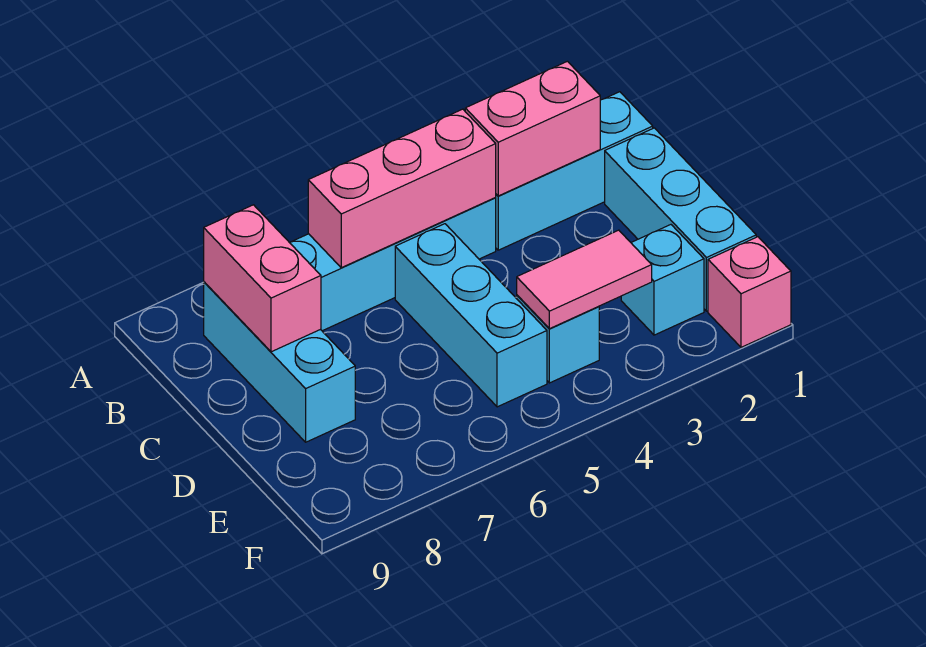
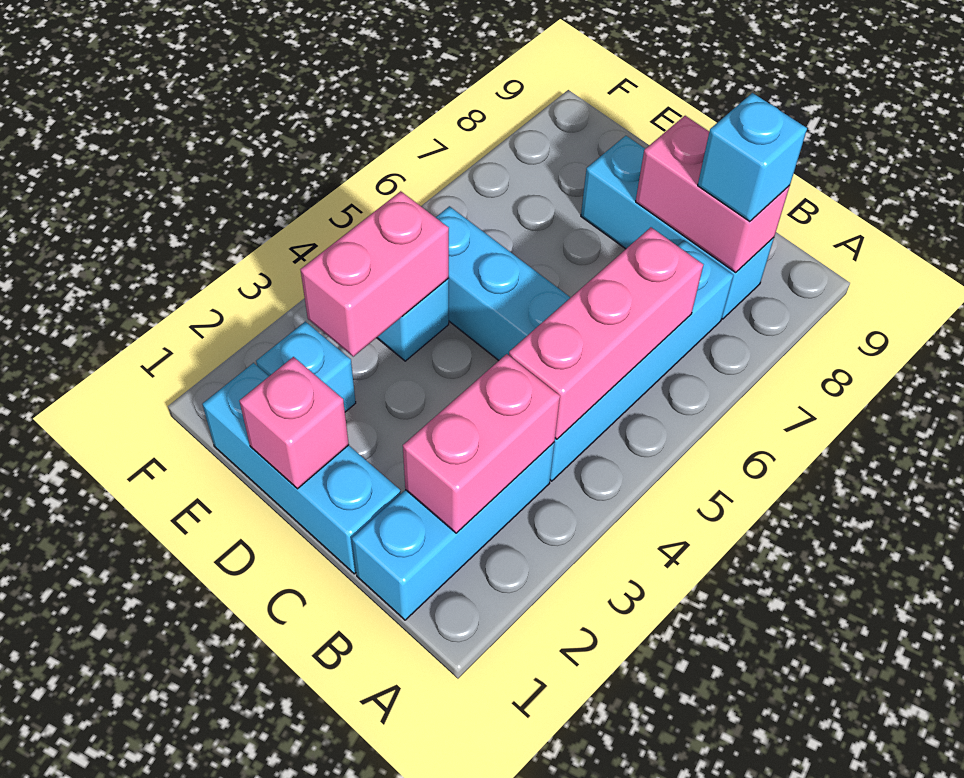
none -> cyan brick B8 level 3
pink tile E3:E4 level 2 -> pink brick E3:E4 level 2
pink brick F1 level 1 -> pink brick D1 level 2

